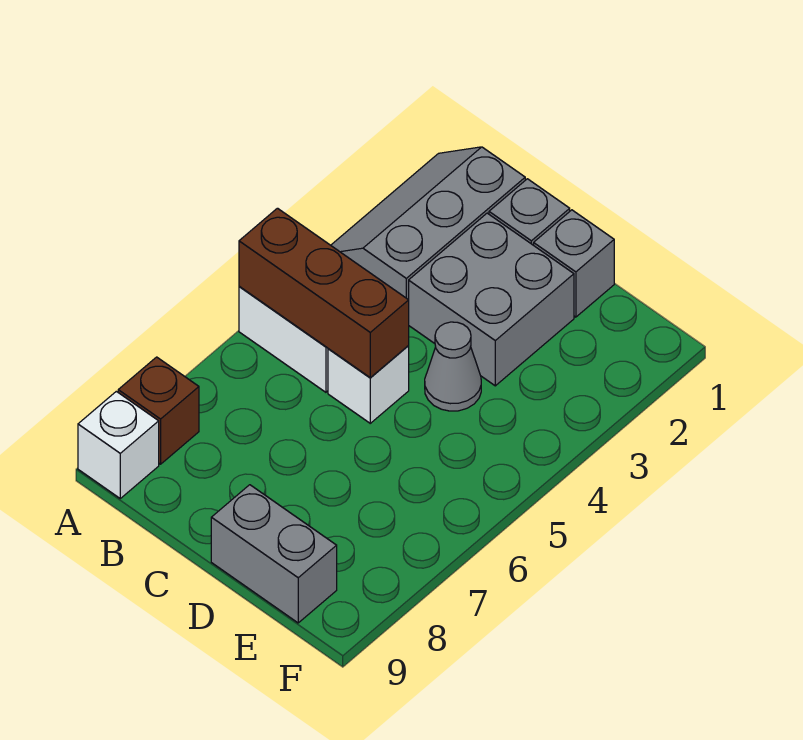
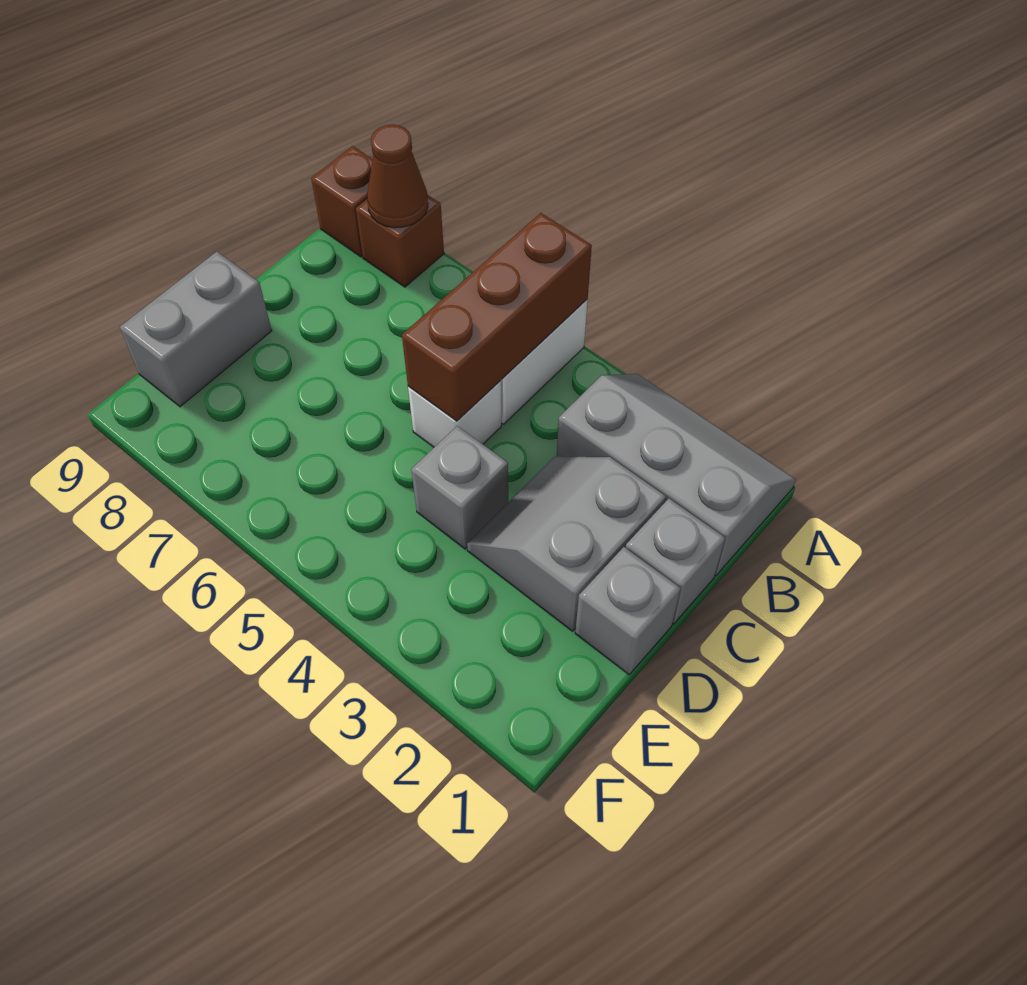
none -> brown cone A8 level 2
white brick A9 level 1 -> brown brick A9 level 1
grey brick C2:D3 level 1 -> grey slope C2:D3 level 1 top 2
grey cone D4 level 1 -> grey brick D4 level 1

